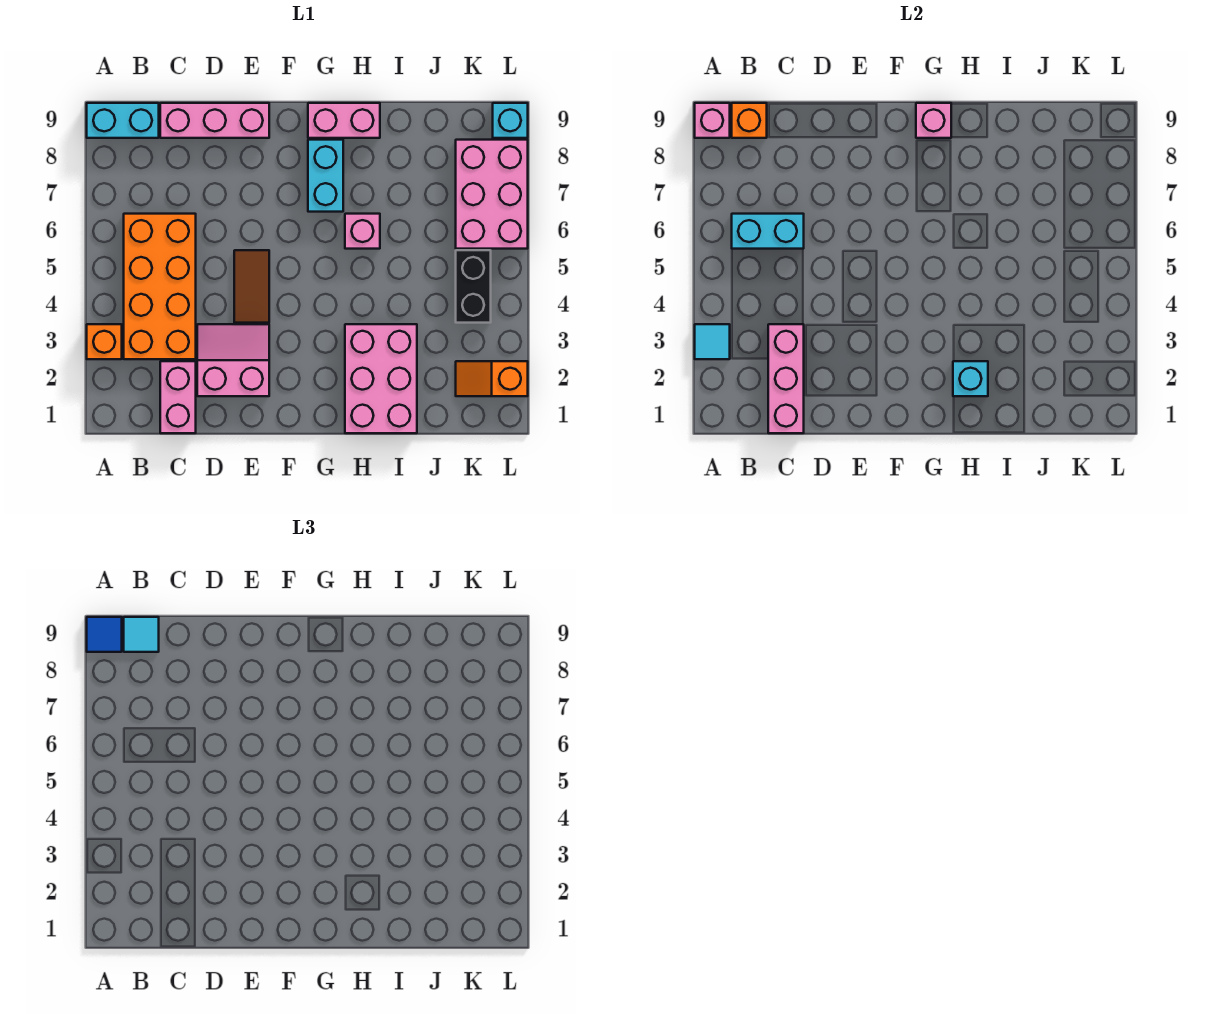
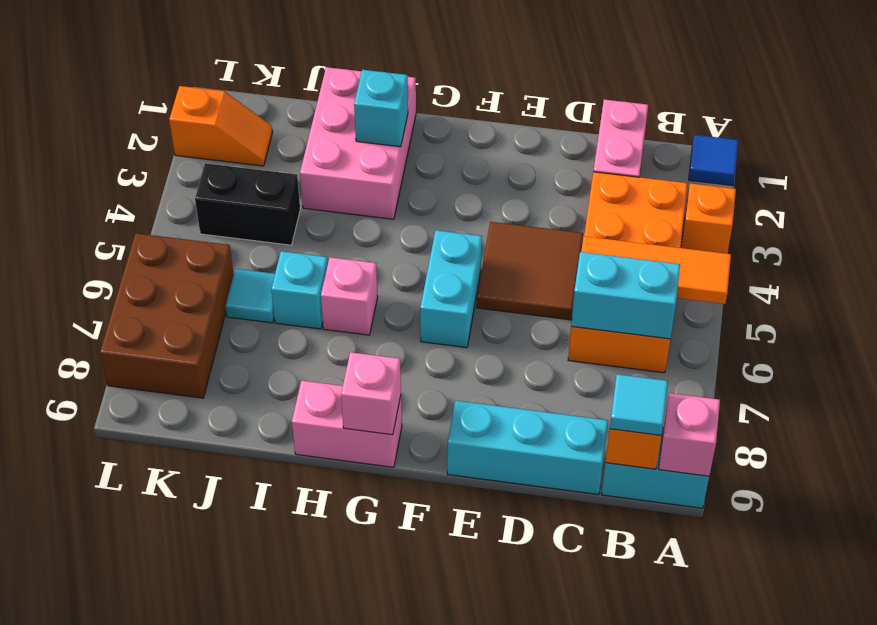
cyan tile A3 level 2 -> cyan tile J6 level 1
none -> orange tile A5:C5 level 2
blue tile A9 level 3 -> blue tile A1 level 1
pink brick C1:C3 level 2 -> none
pink brick C9:E9 level 1 -> cyan brick C9:E9 level 1
pink slope D2:E3 level 1 top 2 -> none
brown tile E4:E5 level 1 -> brown tile D4:E5 level 1
cyan brick G7:G8 level 1 -> cyan brick F5:F6 level 1
black brick K4:K5 level 1 -> black brick J4:K4 level 1
pink brick K6:L8 level 1 -> brown brick K6:L8 level 1
cyan brick L9 level 1 -> cyan brick I6 level 1

